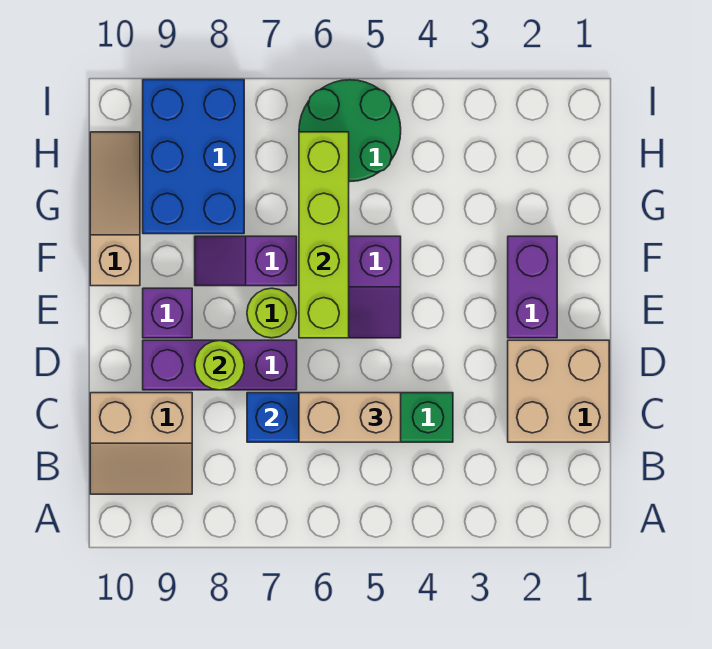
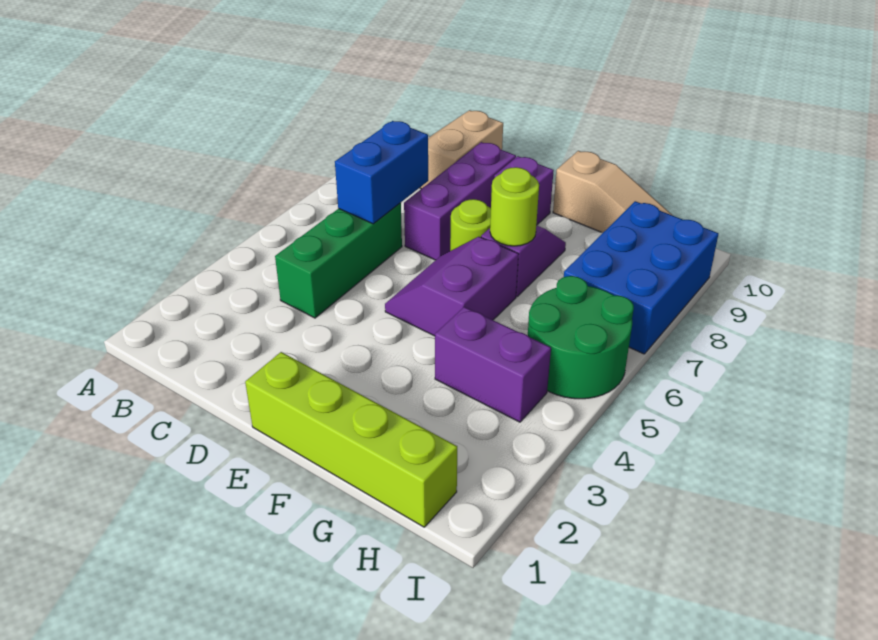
tan brick C1:D2 level 1 -> none
tan brick C5:C6 level 3 -> none
lime round brick D8 level 2 -> lime round brick F7 level 2
purple brick E2:F2 level 1 -> purple brick G4:H4 level 1
lime brick E6:H6 level 2 -> lime brick E1:H1 level 1
blue brick G8:I9 level 1 -> blue brick H7:I9 level 1

